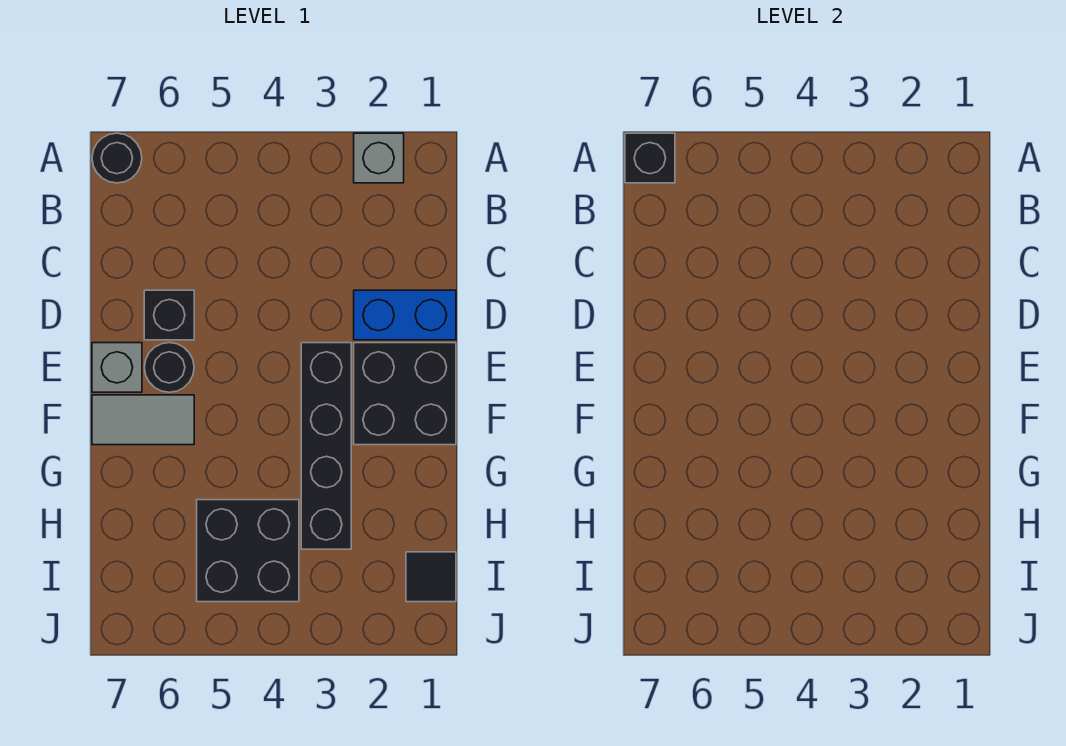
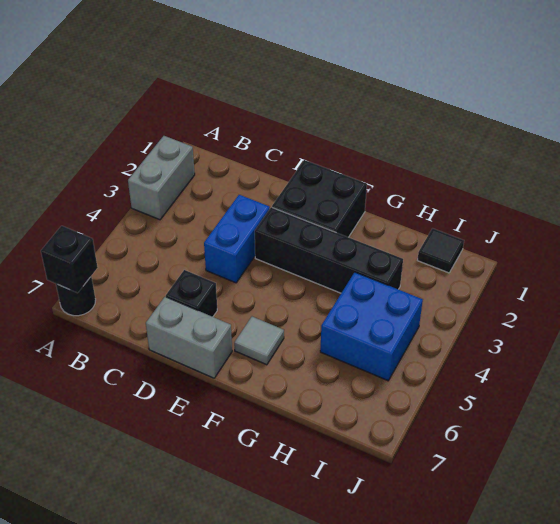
grey brick A2 level 1 -> grey brick A2:A3 level 1
blue brick D1:D2 level 1 -> blue brick D3:D4 level 1
black round brick E6 level 1 -> none
grey brick E7 level 1 -> grey brick D7:E7 level 1
grey tile F6:F7 level 1 -> grey tile F6 level 1
black brick H4:I5 level 1 -> blue brick H4:I5 level 1

